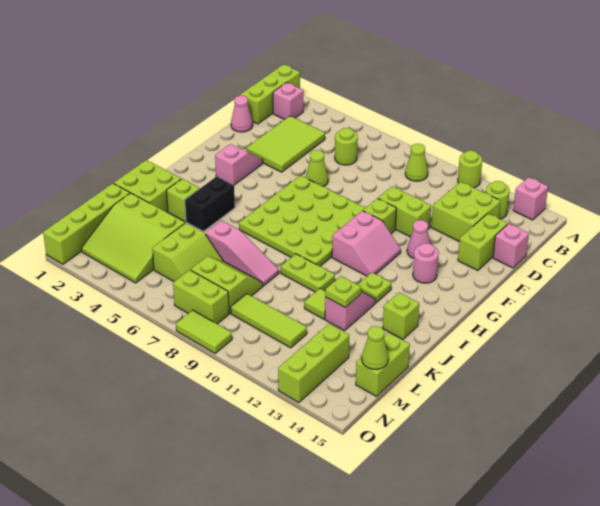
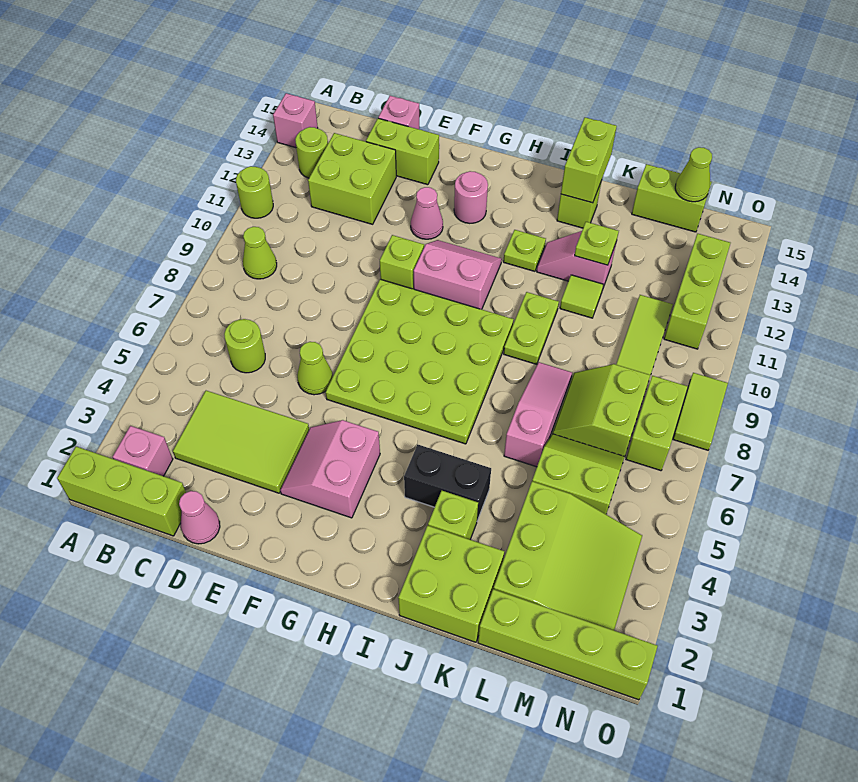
lime brick E10:E11 level 1 -> lime brick J14:J15 level 2
pink slope F3:G3 level 1 top G -> pink slope F3:G4 level 1 top G
lime brick M13:O13 level 1 -> lime brick N11:N13 level 1

